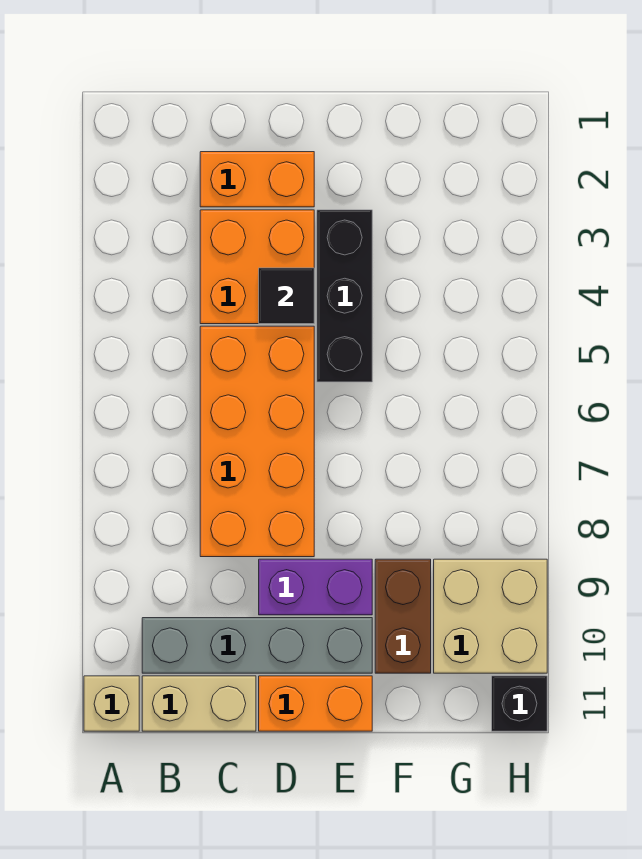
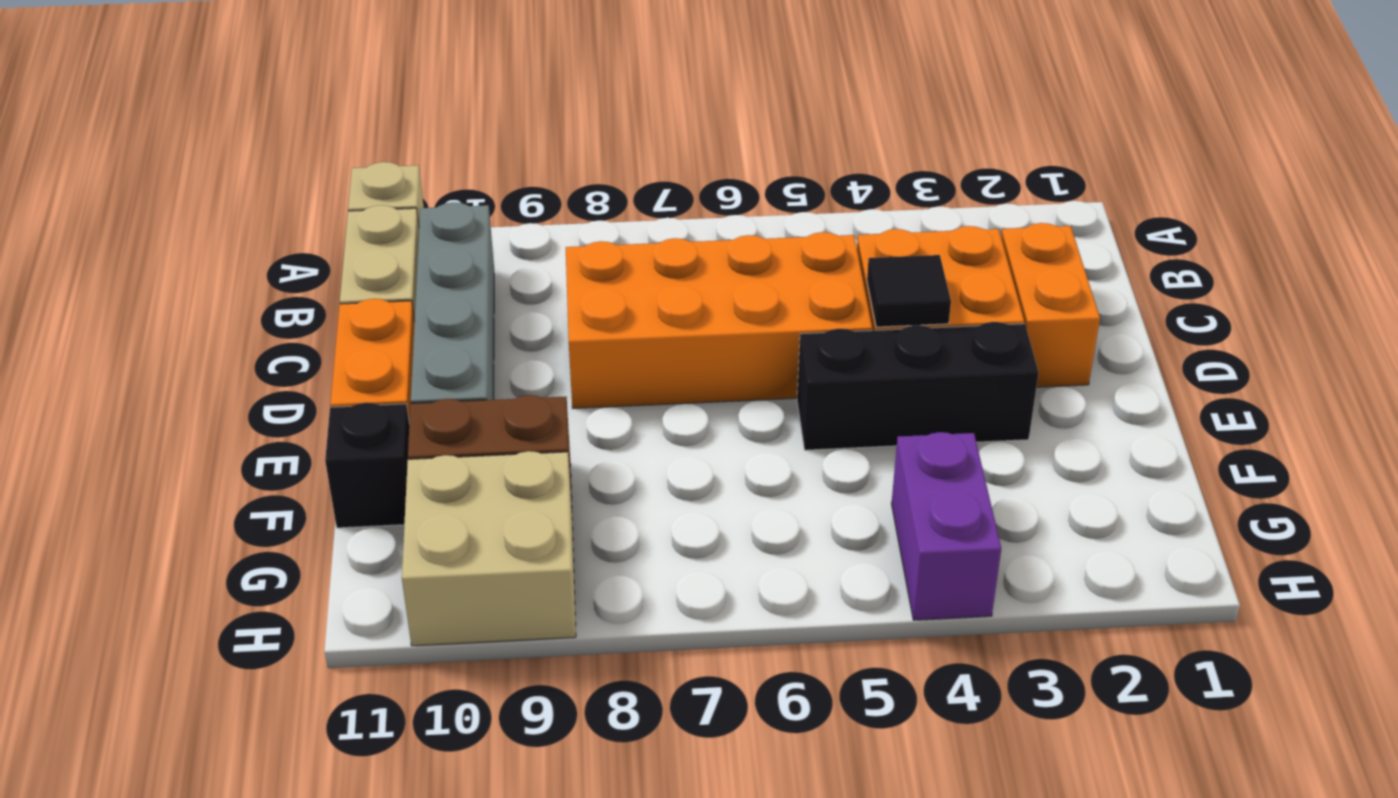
purple brick D9:E9 level 1 -> purple brick G4:H4 level 1
black brick H11 level 1 -> black brick F11 level 1

